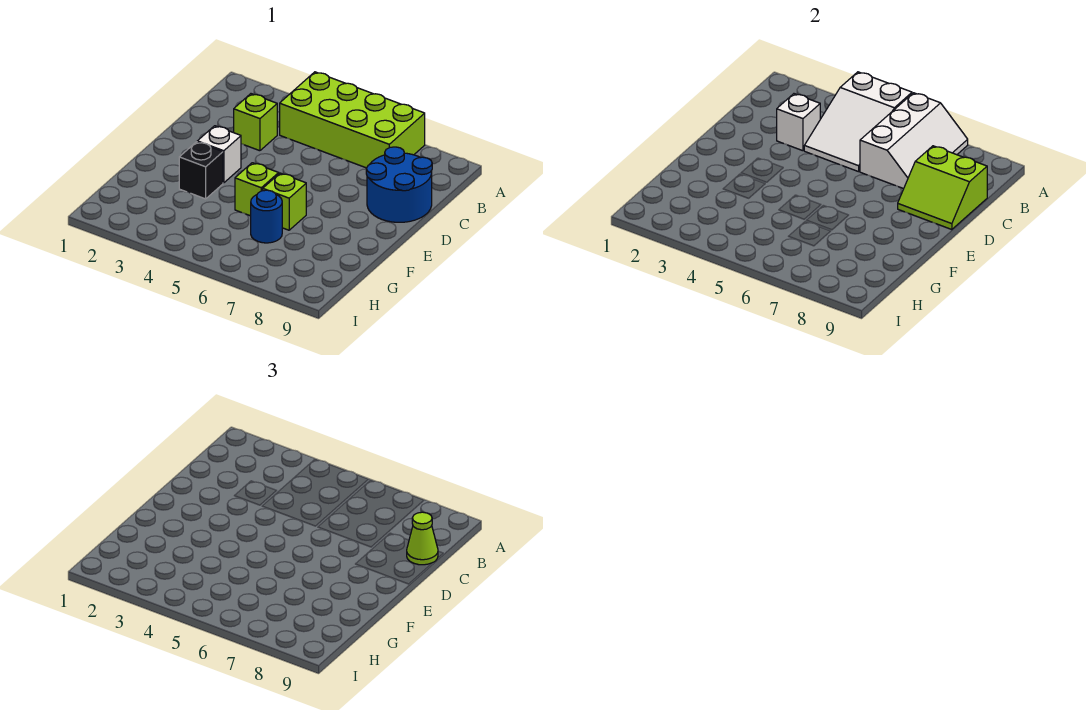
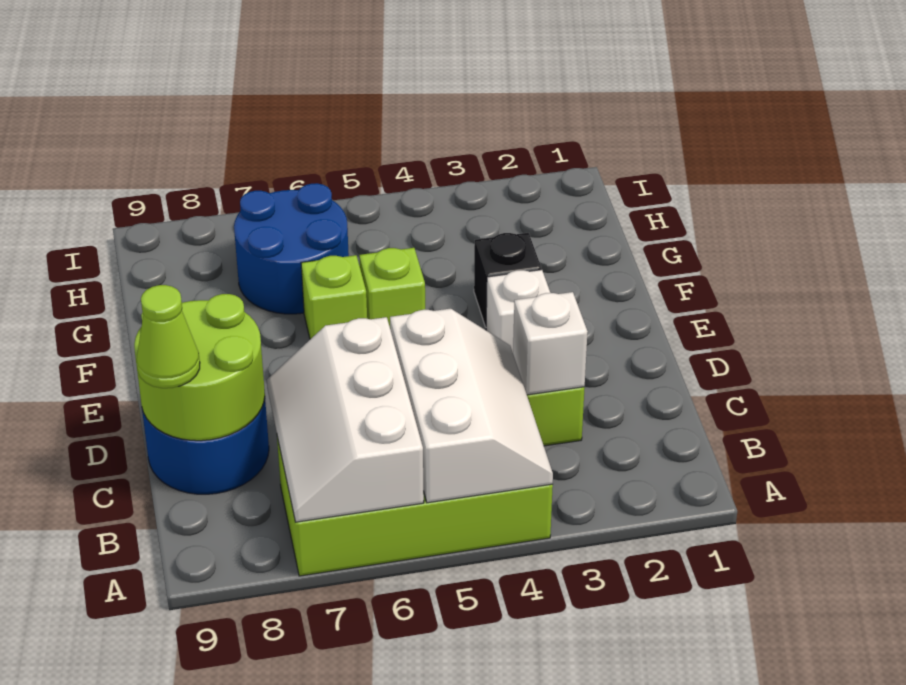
white slope A4:C5 level 2 top A -> white slope A4:C5 level 2 top 5
lime slope C8:D9 level 2 top C -> lime round brick C8:D9 level 2
blue round brick G6 level 1 -> blue round brick G6:H7 level 1

